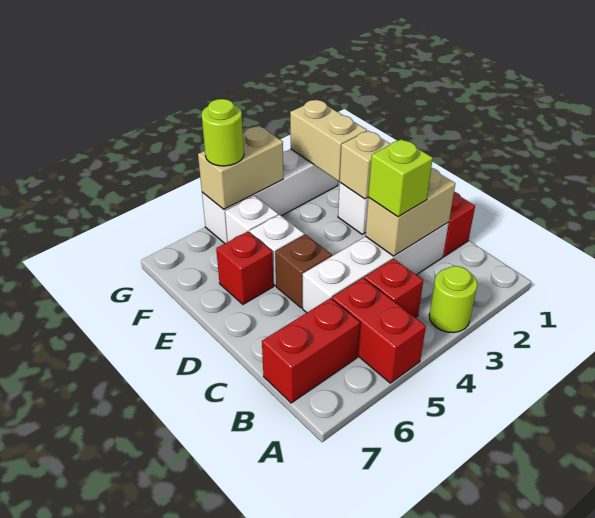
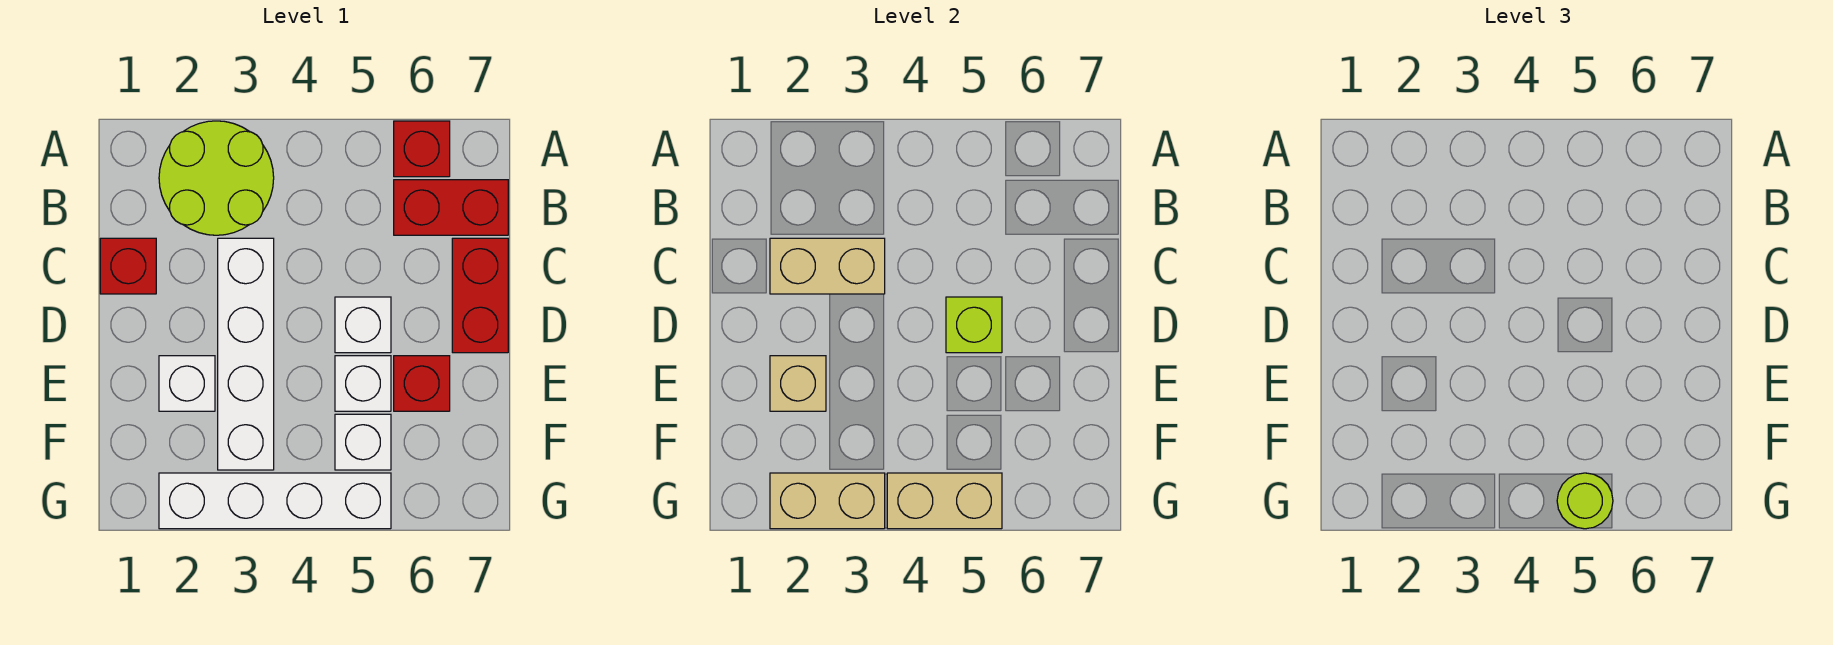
lime round brick A3 level 1 -> lime round brick A2:B3 level 1
red brick A5:B5 level 1 -> red brick C7:D7 level 1
red brick B4 level 1 -> red brick A6 level 1
white brick C2:C5 level 1 -> white brick C3:F3 level 1
lime brick C3 level 3 -> lime brick D5 level 2
brown brick D5 level 1 -> white brick D5 level 1
tan brick F2:G2 level 2 -> tan brick G2:G3 level 2

